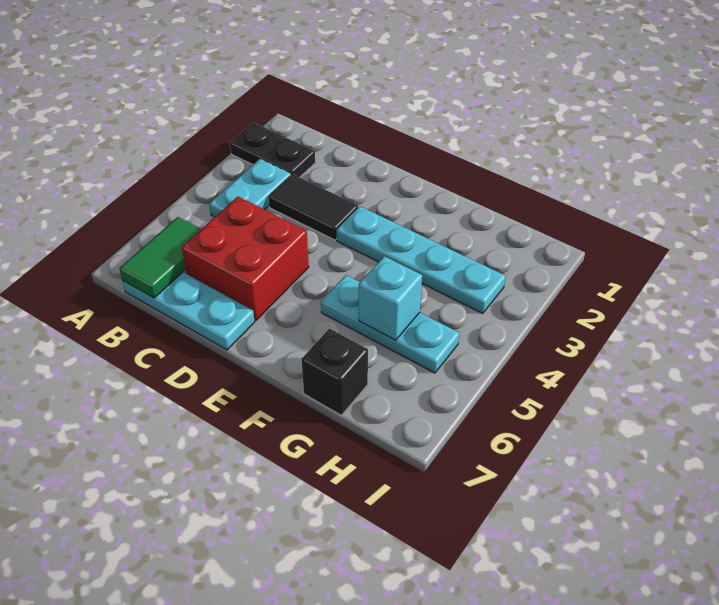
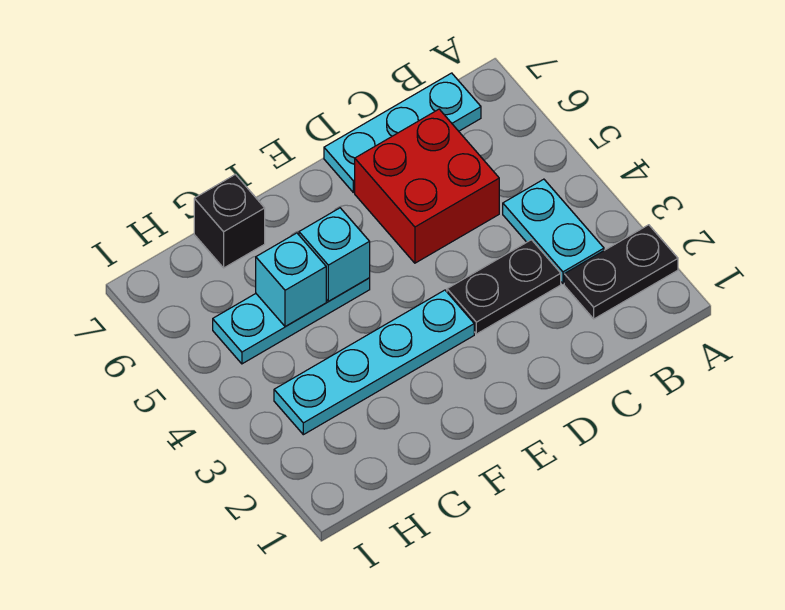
green tile B6:B7 level 2 -> none
black tile C3:D3 level 1 -> black plate C3:D3 level 1
none -> cyan brick F5 level 2

